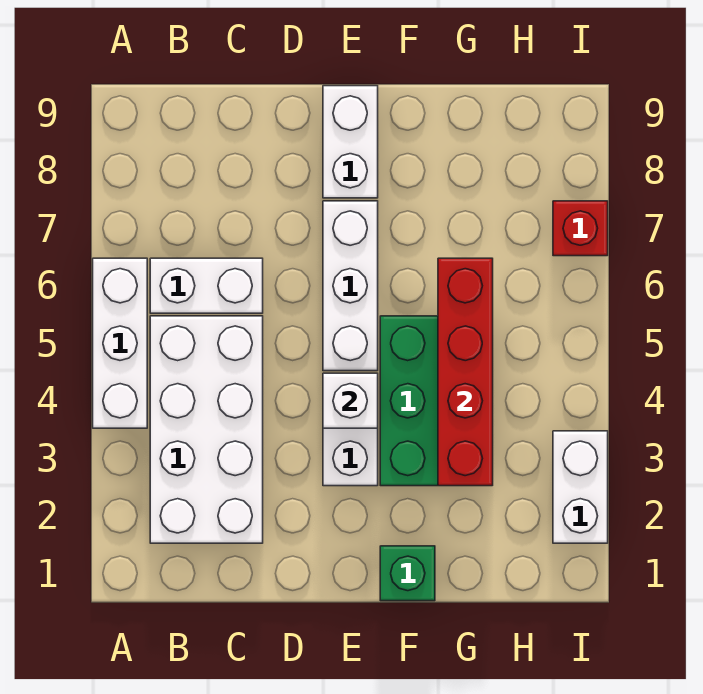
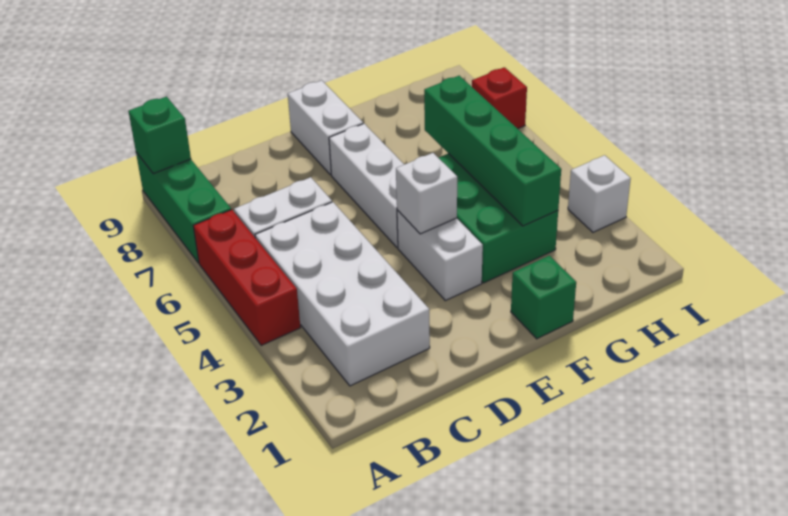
white brick A4:A6 level 1 -> red brick A4:A6 level 1
none -> green brick A7:A9 level 1
none -> green brick A9 level 2
red brick G3:G6 level 2 -> green brick G3:G6 level 2
white brick I2:I3 level 1 -> white brick I3 level 1

